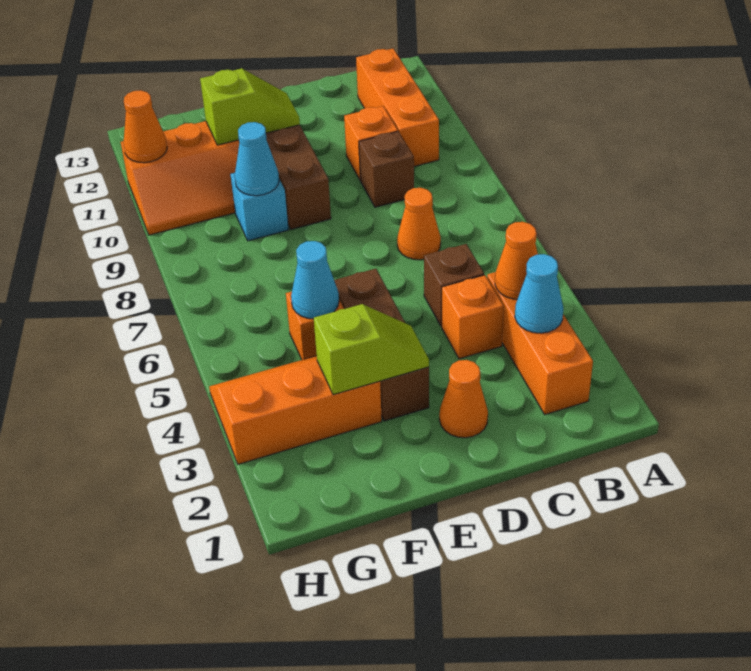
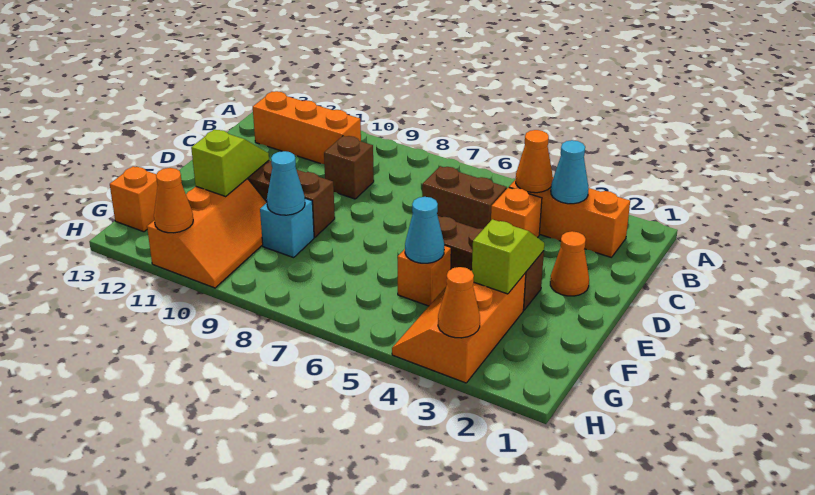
brown brick C5 level 1 -> brown brick C5:C6 level 1
orange cone C7 level 1 -> orange cone H3 level 2
orange brick C10 level 1 -> orange brick G13 level 1

